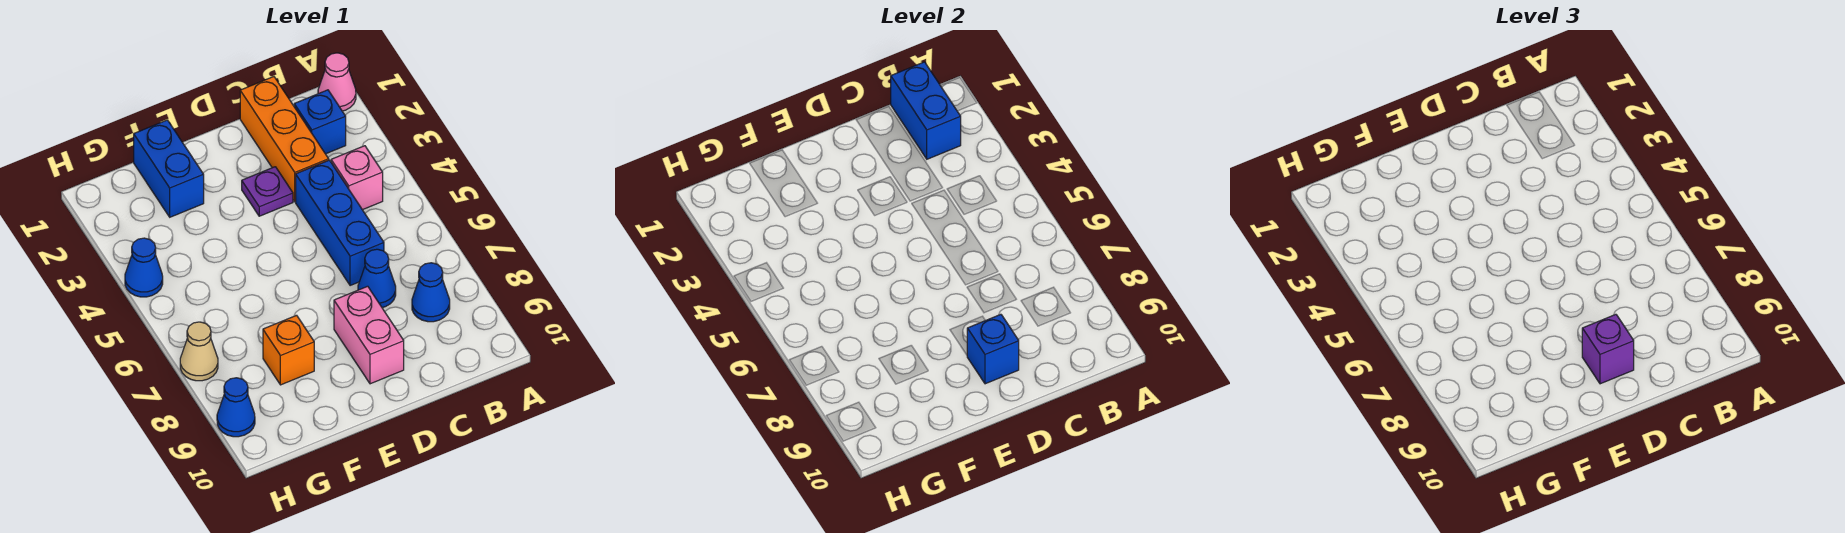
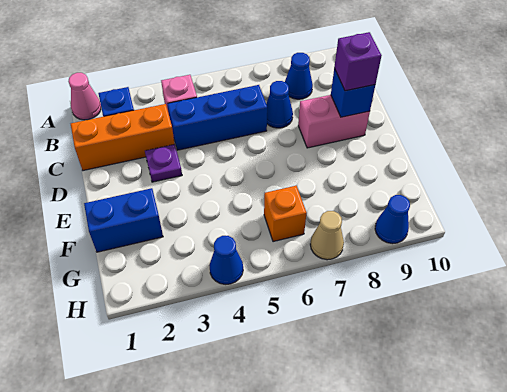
blue brick B1:B2 level 2 -> none
orange brick F8 level 1 -> orange brick G6 level 1

